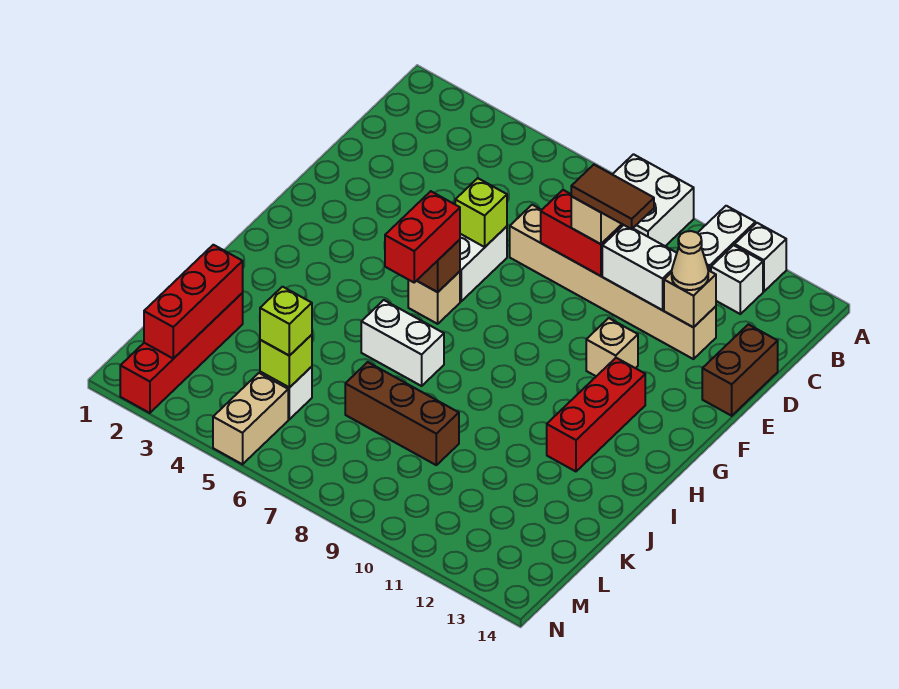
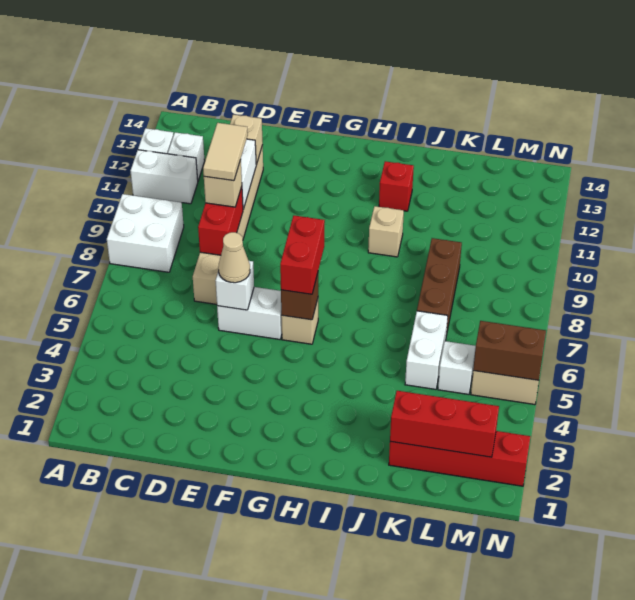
brown tile D9:D10 level 4 -> tan tile D9:D10 level 4
tan cone D12 level 3 -> tan cone E6 level 3
brown brick D14:E14 level 1 -> brown brick M5:N5 level 2
lime brick E6 level 2 -> white brick E6 level 2
tan brick F11 level 1 -> tan brick I10 level 1
red brick G6:H6 level 3 -> red brick G6:G7 level 3
red brick G12:I12 level 1 -> red brick I12 level 1
white brick I6:I7 level 1 -> white brick K5:K6 level 1
lime brick L5 level 2 -> none
lime brick L5 level 3 -> none

